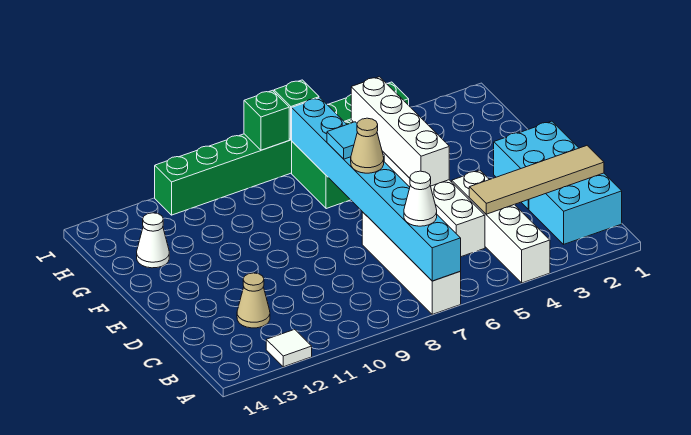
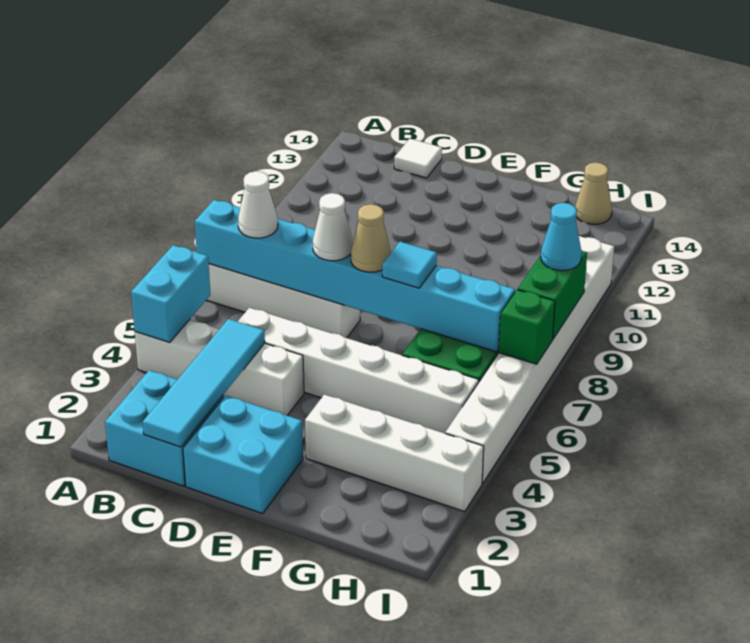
none -> cyan brick A4:A5 level 2
white tile A12 level 1 -> white tile C14 level 1
tan tile C1:C4 level 2 -> cyan tile C1:C4 level 2
tan cone C12 level 1 -> tan cone H14 level 1
white brick E5:H5 level 2 -> white brick F3:I3 level 1
white cone G13 level 1 -> white cone D7 level 3
green brick I4:I11 level 1 -> white brick I4:I11 level 1
green brick I8 level 2 -> green brick I8:I9 level 2
none -> cyan cone I9 level 3

